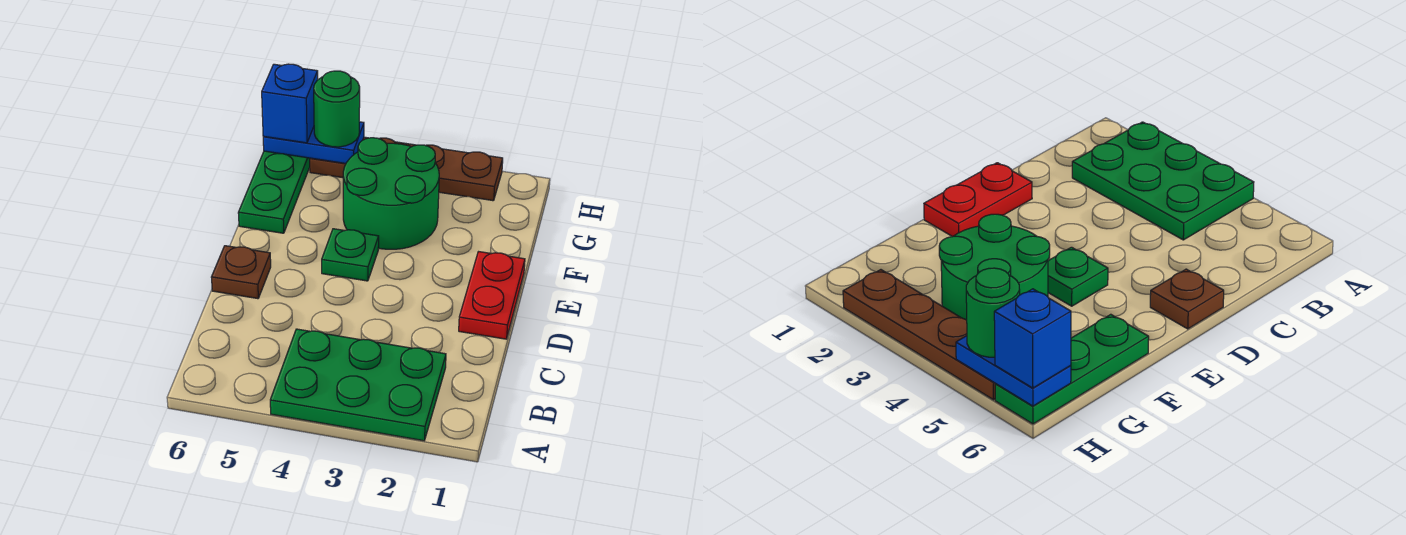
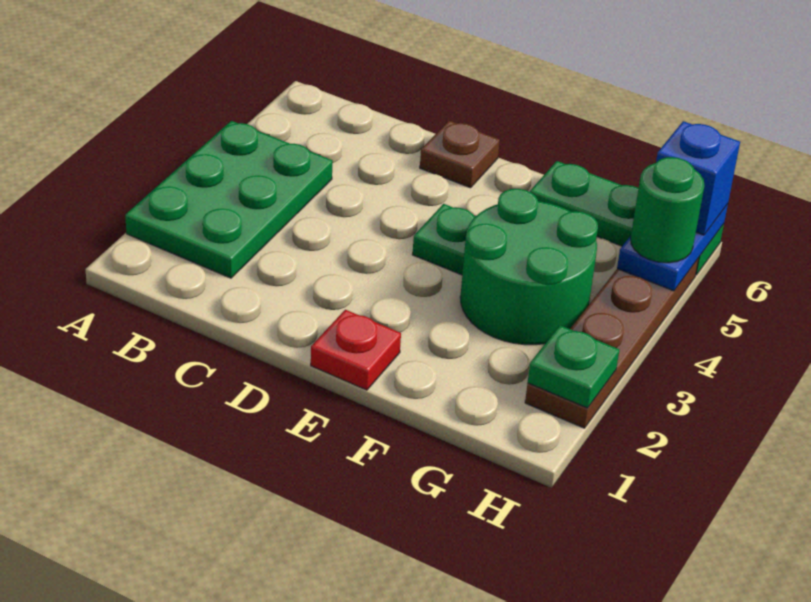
red plate D1:E1 level 1 -> red plate E1 level 1
none -> green plate H2 level 2

